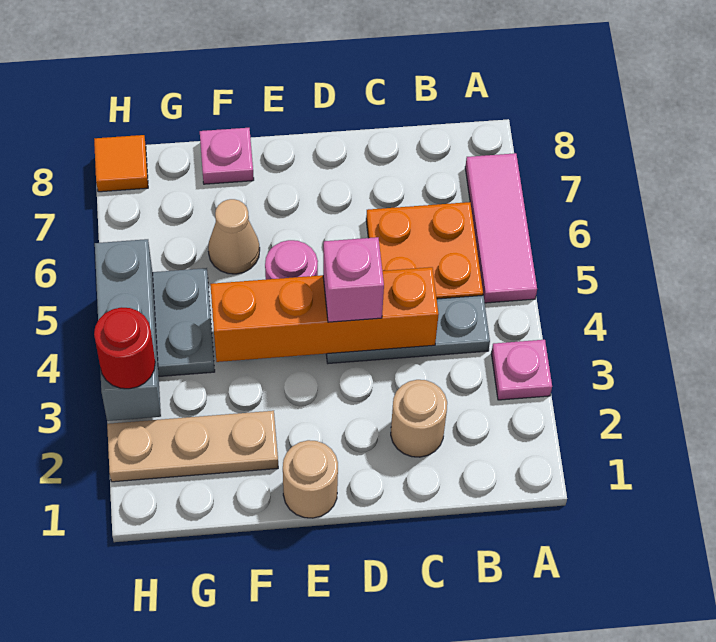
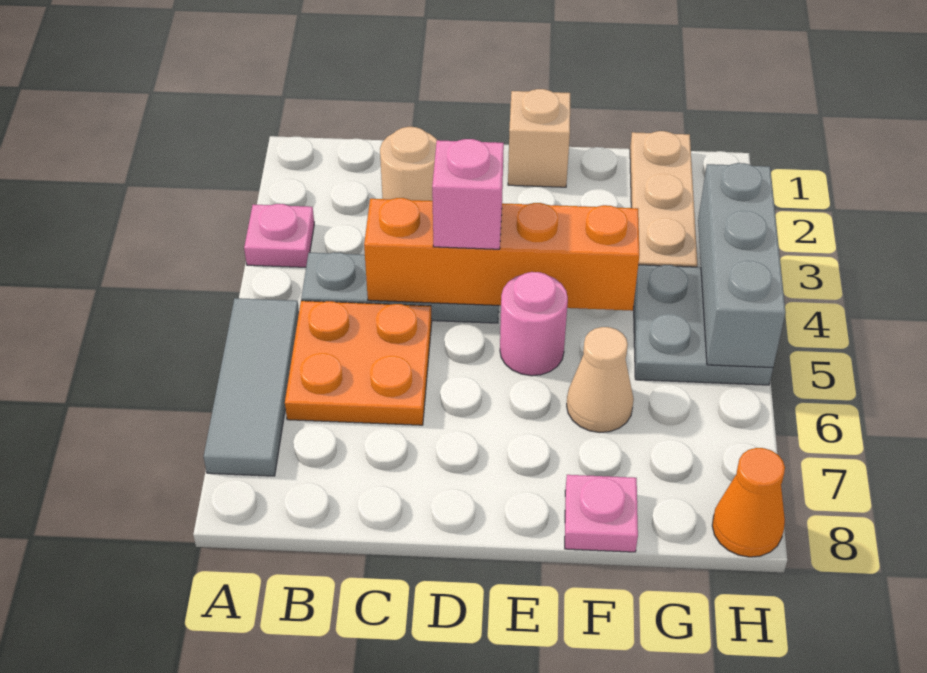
pink tile A5:A7 level 1 -> grey tile A5:A7 level 1
tan round brick E1 level 1 -> tan brick E1 level 1
tan plate F2:H2 level 1 -> tan plate G1:G3 level 1
red round brick H3 level 3 -> none
orange tile H8 level 1 -> orange cone H8 level 1

